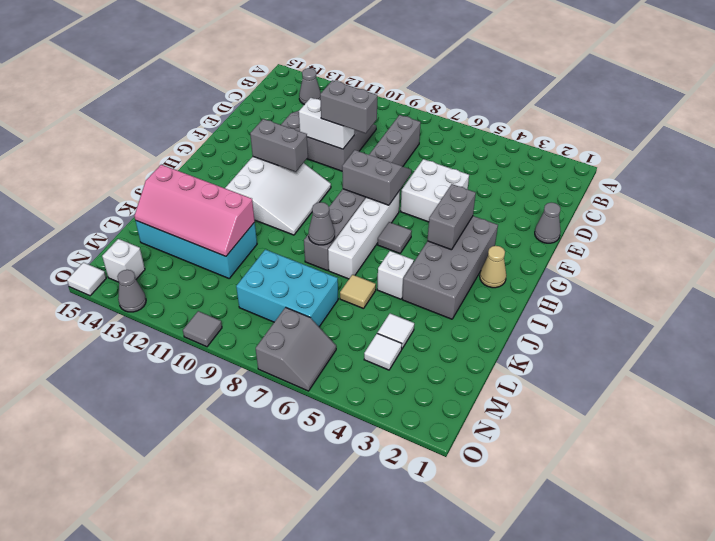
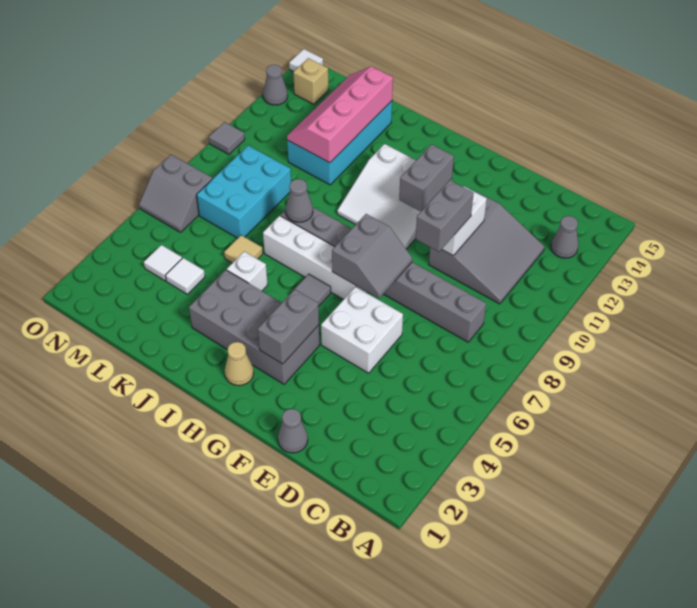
grey brick G4:H4 level 2 -> grey brick G3:G4 level 2
white brick N14 level 1 -> tan brick N14 level 1

